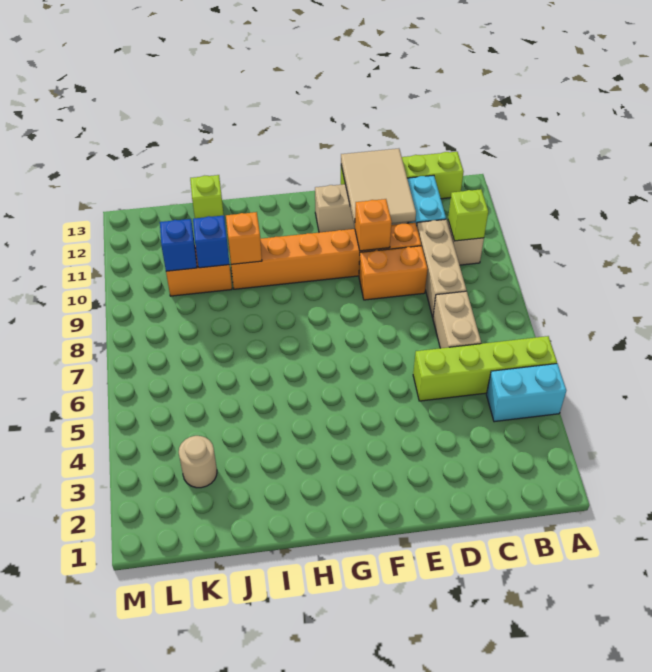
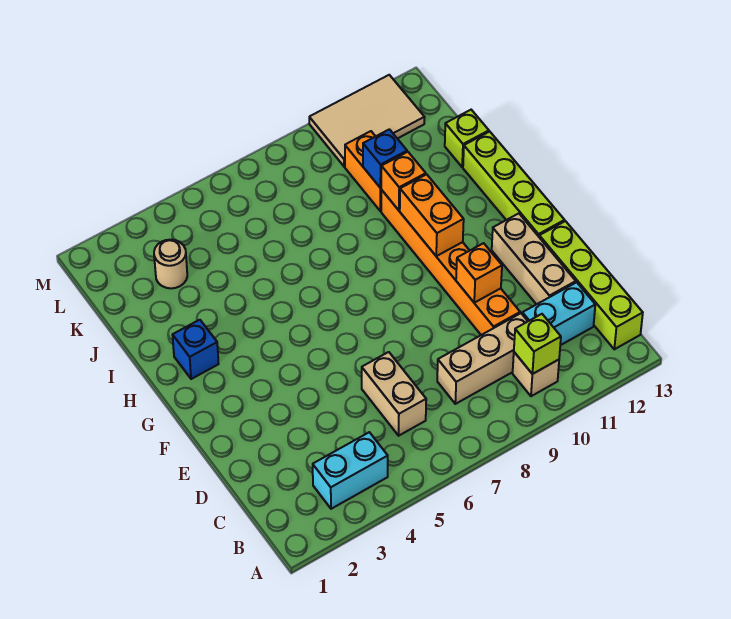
cyan brick A4:B4 level 1 -> cyan brick B3:B4 level 1
lime brick A5:D5 level 1 -> lime brick F13:I13 level 1
tan brick C6:C7 level 1 -> tan brick C6:D6 level 1
orange brick D9:E9 level 1 -> orange brick G10:H10 level 2
tan tile D11:E13 level 2 -> tan tile L10:M12 level 1
blue brick K10 level 2 -> blue brick H2 level 1

